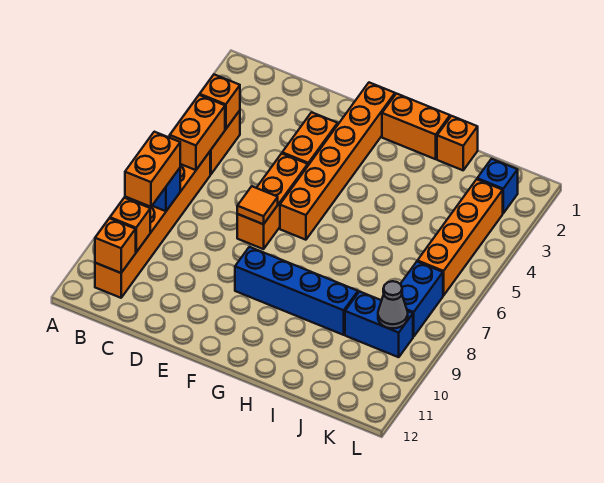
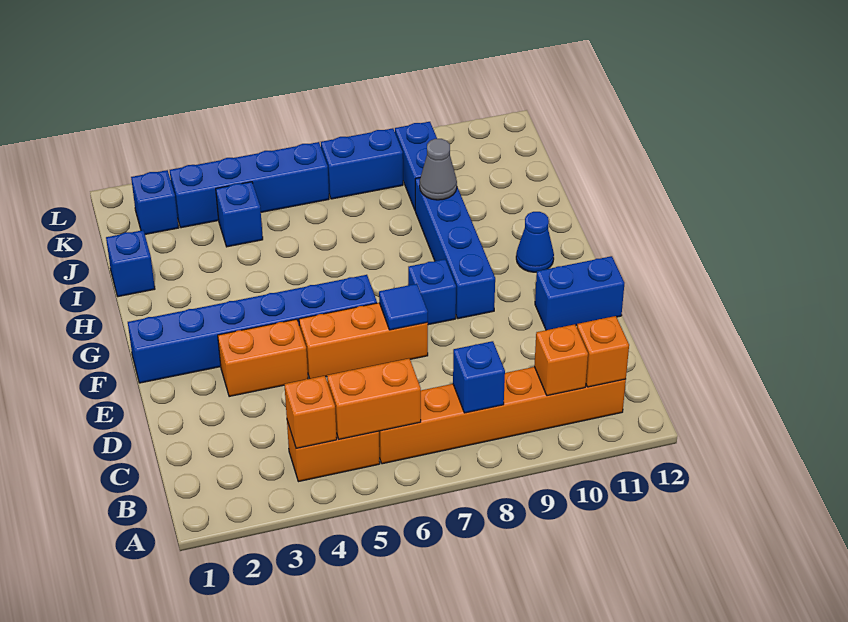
orange brick B8:B9 level 3 -> none
orange tile E7 level 2 -> blue tile E7 level 2
none -> blue brick E11:E12 level 1
orange brick F1:F6 level 1 -> blue brick F1:F6 level 1
none -> blue brick F8 level 1
orange brick G1:H1 level 1 -> none
none -> blue cone G11 level 1
orange brick I1 level 1 -> blue brick I1 level 1
none -> blue brick J4 level 1
orange brick K3:K6 level 1 -> blue brick K3:K6 level 1
grey cone K9 level 2 -> grey cone I9 level 2

